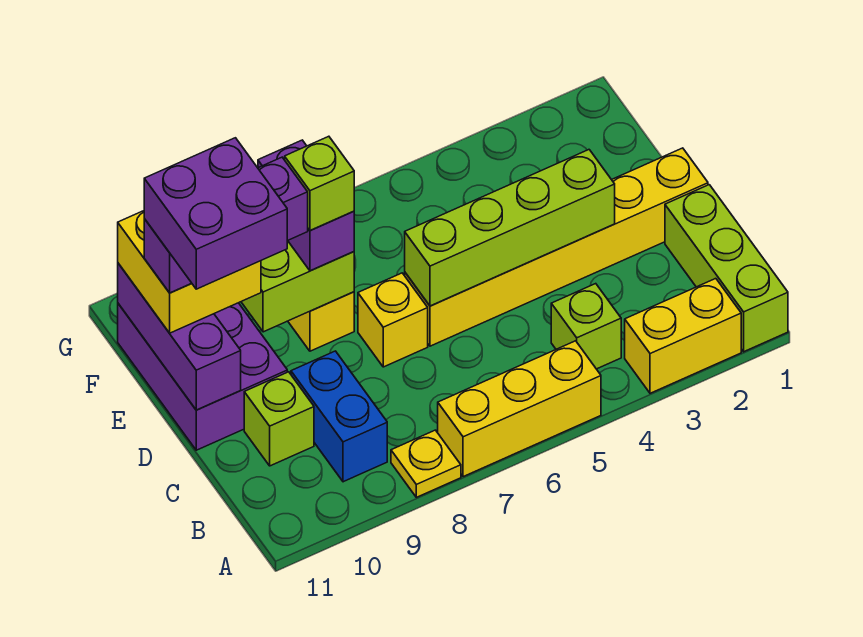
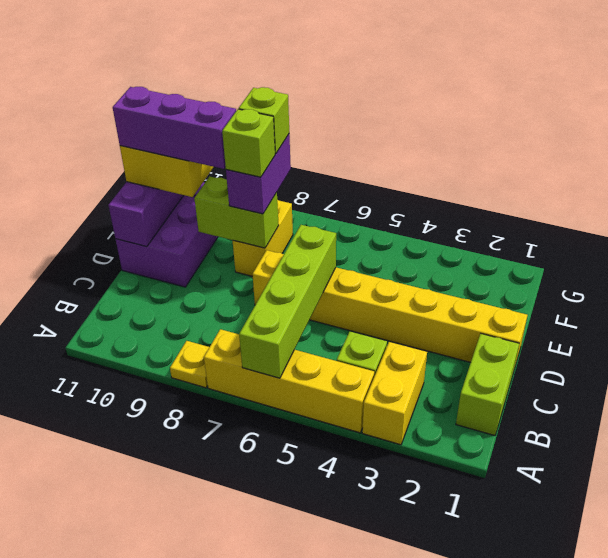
lime brick A1:C1 level 1 -> lime brick B1:C1 level 1
yellow brick A2:A3 level 1 -> yellow brick A3:B3 level 1
yellow brick A5:A7 level 1 -> yellow brick A4:A7 level 1
blue brick B9:C9 level 1 -> none
lime brick C10 level 1 -> lime brick F8 level 4
lime brick D3:D6 level 2 -> lime brick A6:D6 level 2
purple brick D10:E11 level 5 -> none

